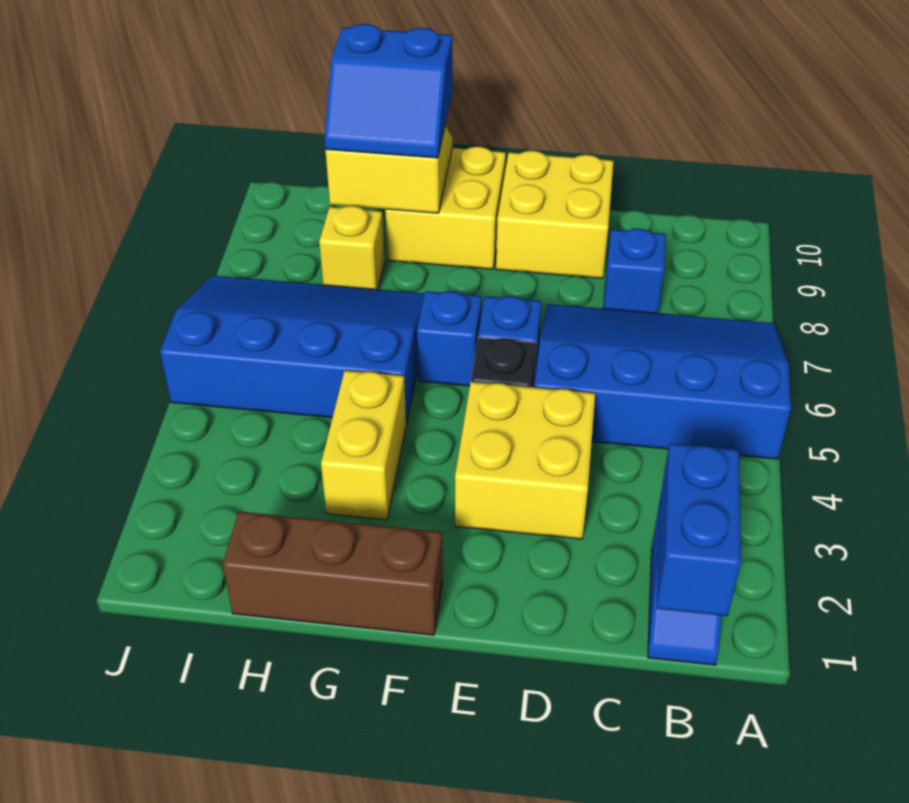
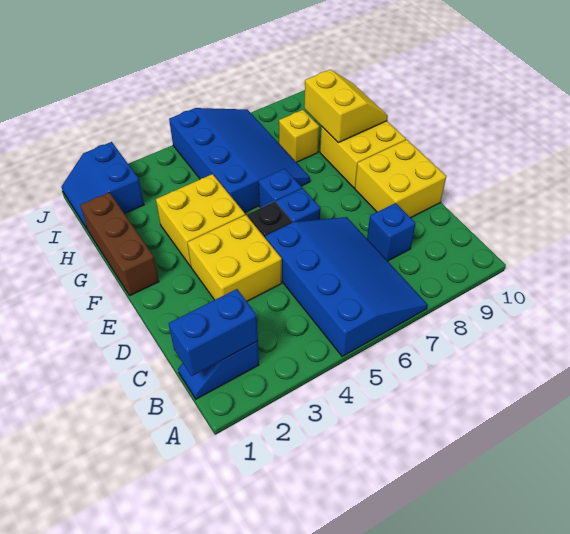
yellow brick G3:G4 level 1 -> yellow brick F3:G4 level 1
blue slope G9:H10 level 3 top 10 -> blue slope I1:J2 level 1 top 2

